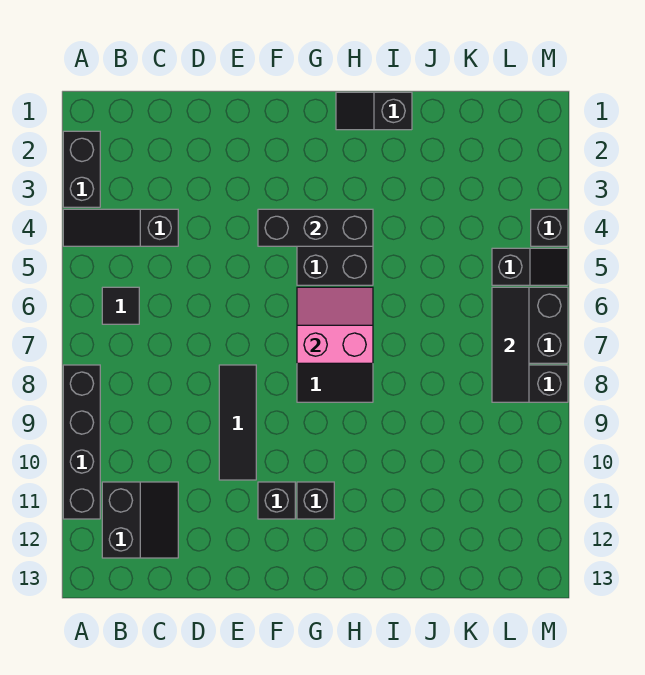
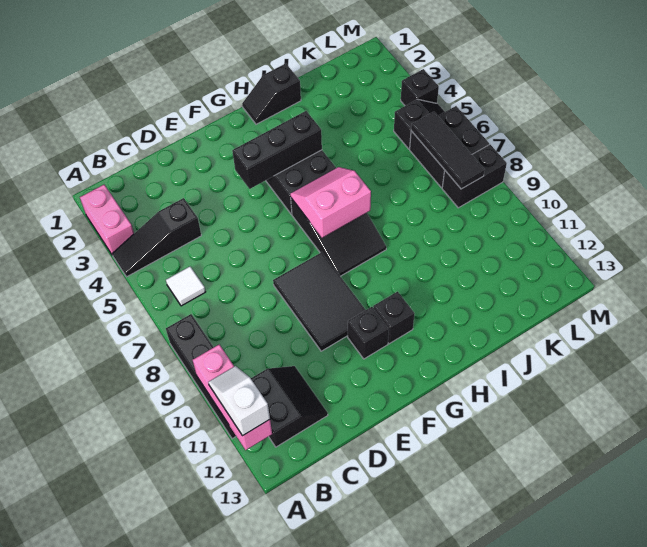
black brick A2:A3 level 1 -> pink brick A2:A3 level 1
none -> pink brick A10:A12 level 2
none -> white slope A11:A12 level 3 top 12
black tile B6 level 1 -> white tile B6 level 1
black tile E8:E10 level 1 -> black tile E8:F10 level 1

